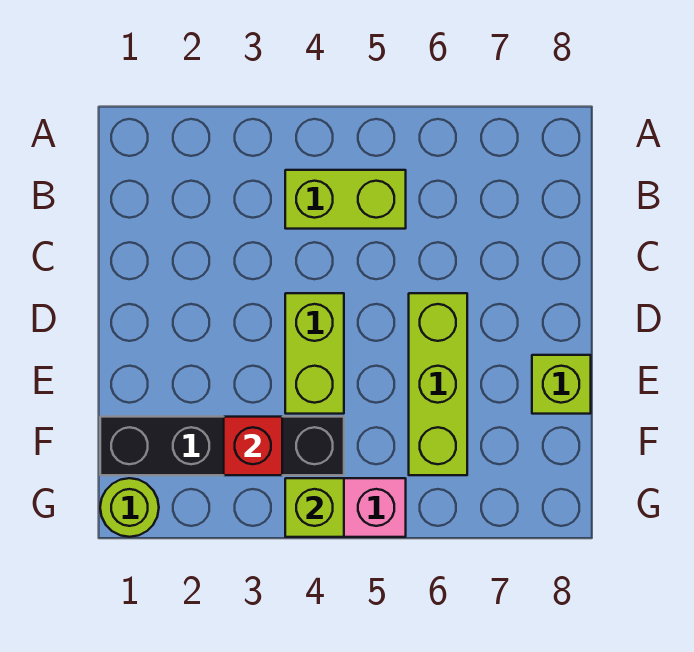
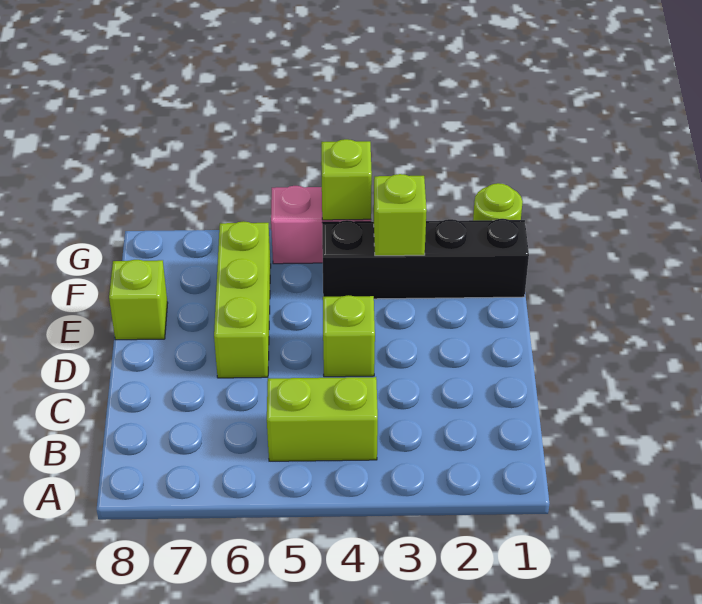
lime brick D4:E4 level 1 -> lime brick D4 level 1
red brick F3 level 2 -> lime brick F3 level 2

